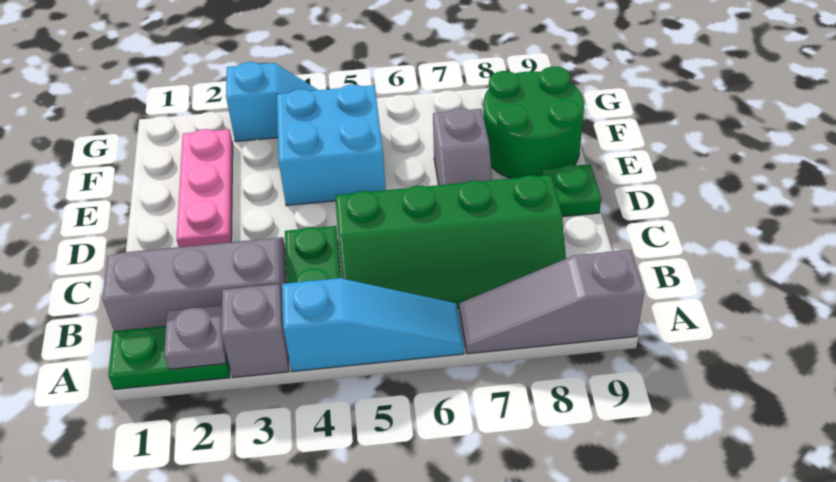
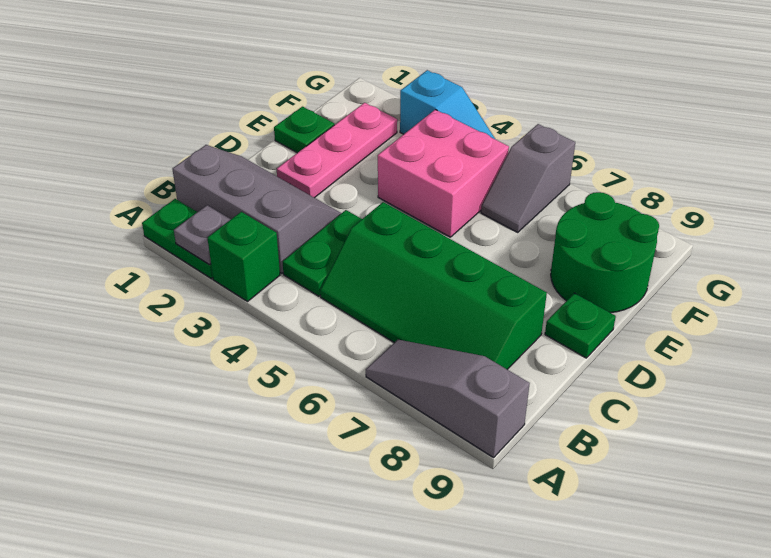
grey brick A3 level 1 -> green brick A3 level 1
cyan slope A4:A6 level 1 top 4 -> none
grey slope D7:E7 level 1 top E -> grey slope F6:G6 level 1 top G
none -> green plate E1 level 1
cyan brick E4:F5 level 1 -> pink brick E4:F5 level 1

